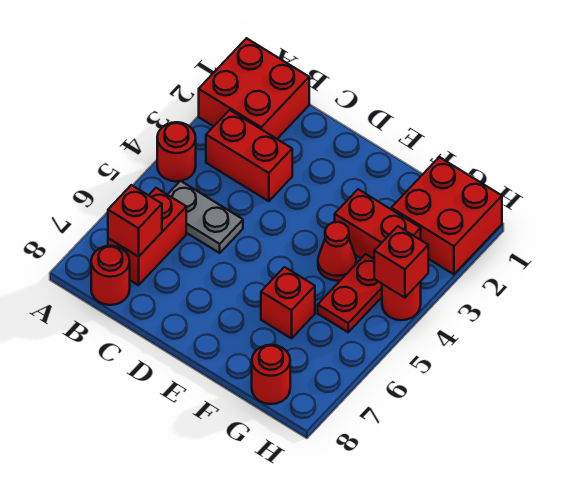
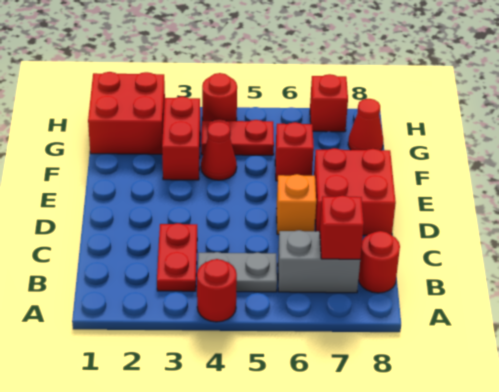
red brick A1:B2 level 1 -> red brick D7:E8 level 1
red brick B3:C3 level 1 -> red plate B3:C3 level 1
grey plate B5:C5 level 1 -> grey plate B4:B5 level 1
red brick B6:B7 level 1 -> grey brick B6:B7 level 1
none -> orange brick D6 level 1
red round brick G8 level 1 -> red cone G8 level 1
red brick H4 level 2 -> red brick H7 level 1

